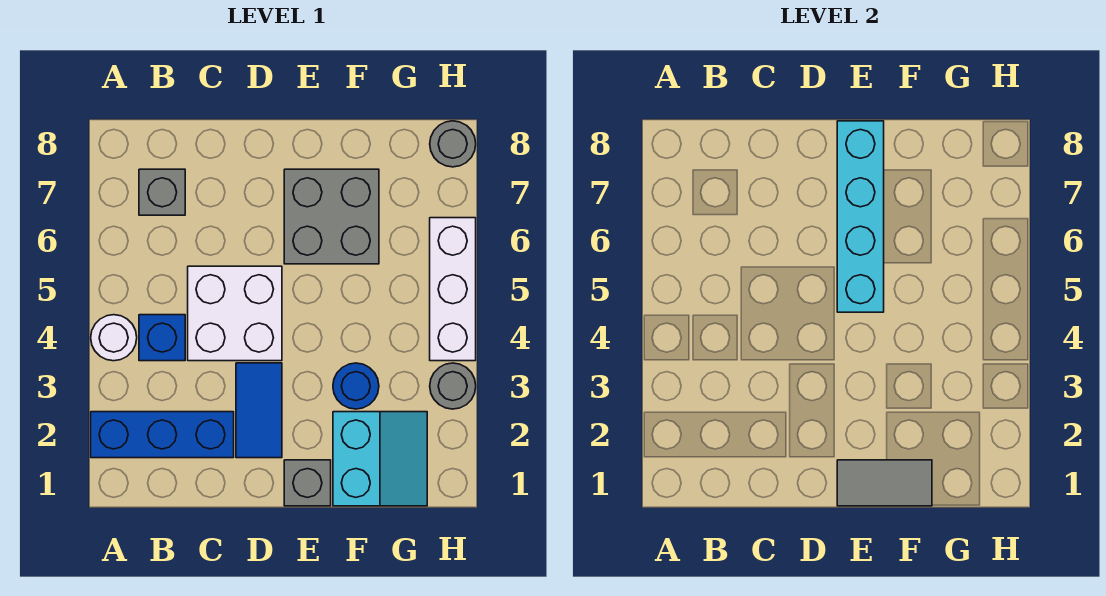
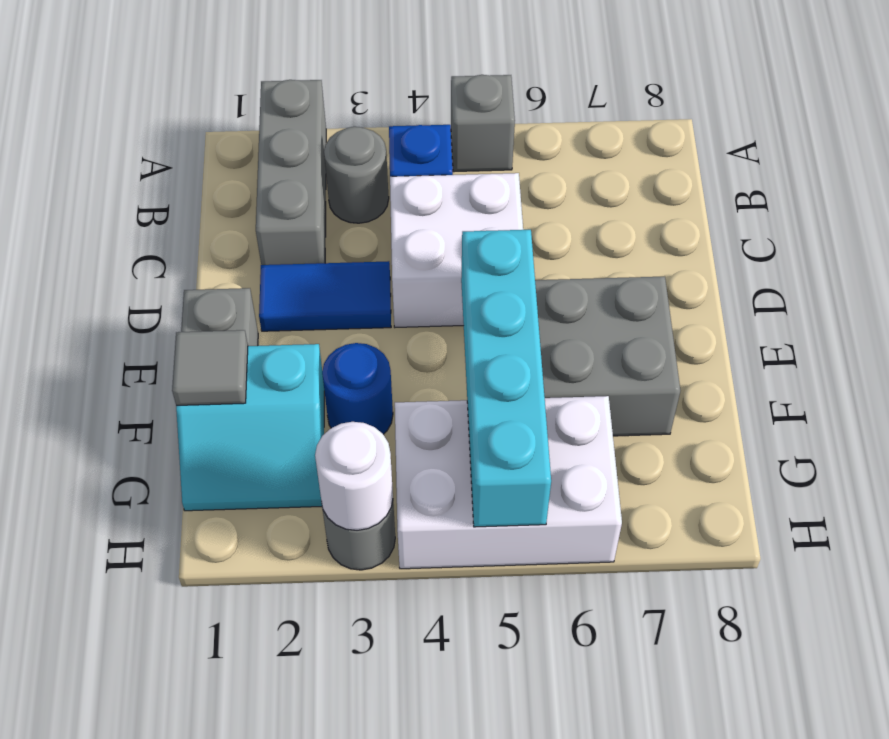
blue brick A2:C2 level 1 -> grey brick A2:C2 level 1
white round brick A4 level 1 -> white round brick H3 level 2
grey brick B7 level 1 -> grey brick A5 level 1
grey tile E1:F1 level 2 -> grey tile F1 level 2
cyan brick E5:E8 level 2 -> cyan brick E5:H5 level 2
white brick H4:H6 level 1 -> white brick G4:H6 level 1
grey round brick H8 level 1 -> grey round brick B3 level 1

